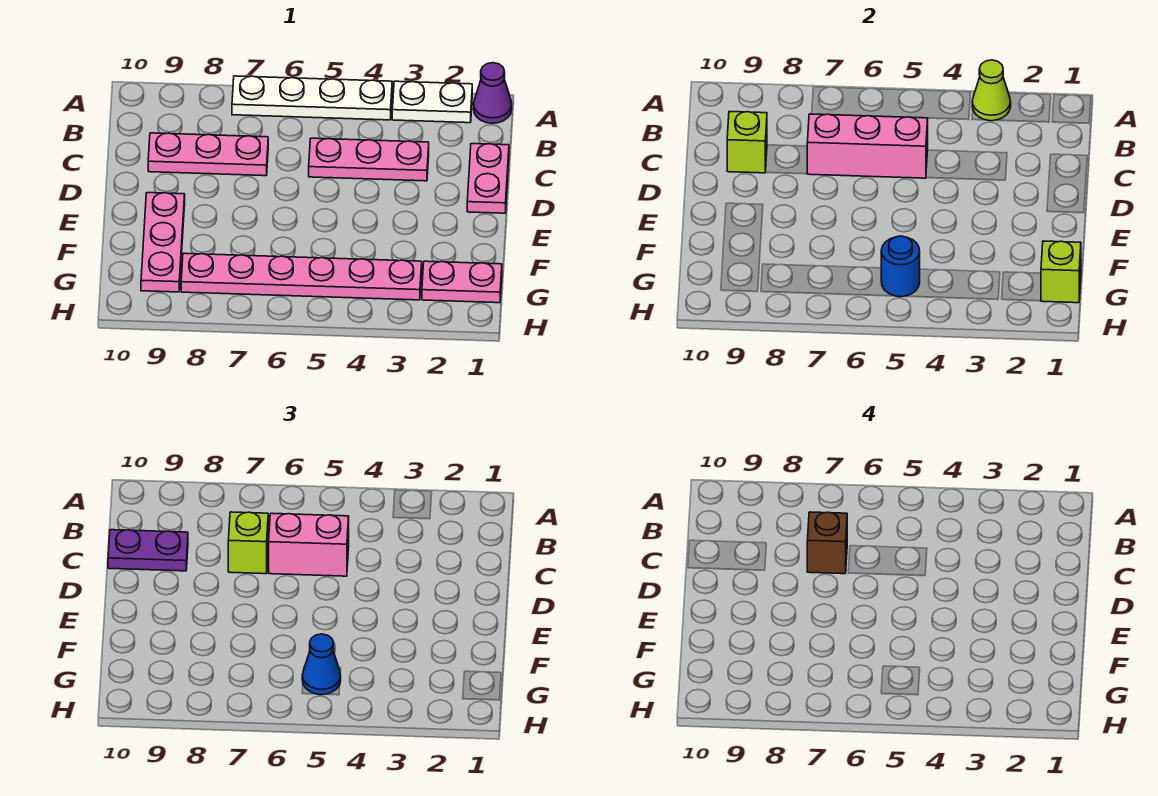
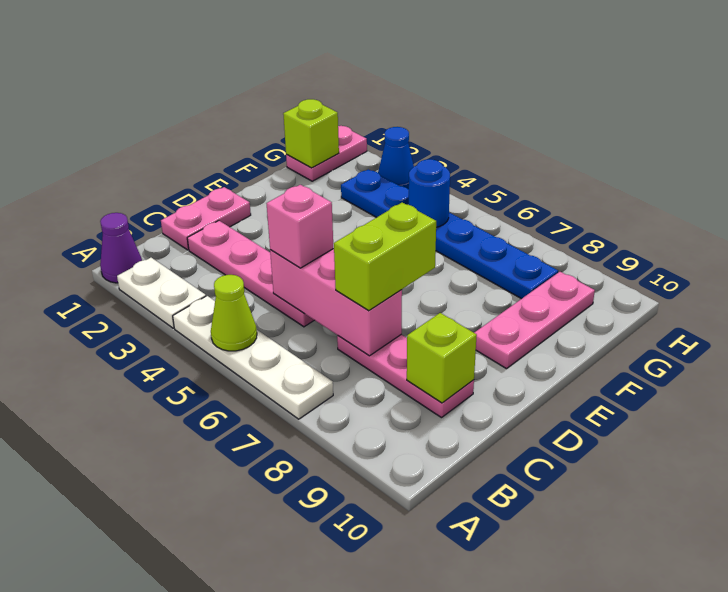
lime cone A3 level 2 -> lime cone A5 level 2
pink plate C3:C5 level 1 -> pink plate C2:C5 level 1
pink brick C5:C6 level 3 -> pink brick C5 level 3
lime brick C7 level 3 -> lime brick C7:D7 level 3
brown brick C7 level 4 -> none
purple plate C9:C10 level 3 -> none
pink plate G1:G2 level 1 -> pink plate G1:H1 level 1
pink plate G3:G8 level 1 -> blue plate G3:G8 level 1
blue cone G5 level 3 -> blue cone H3 level 1

